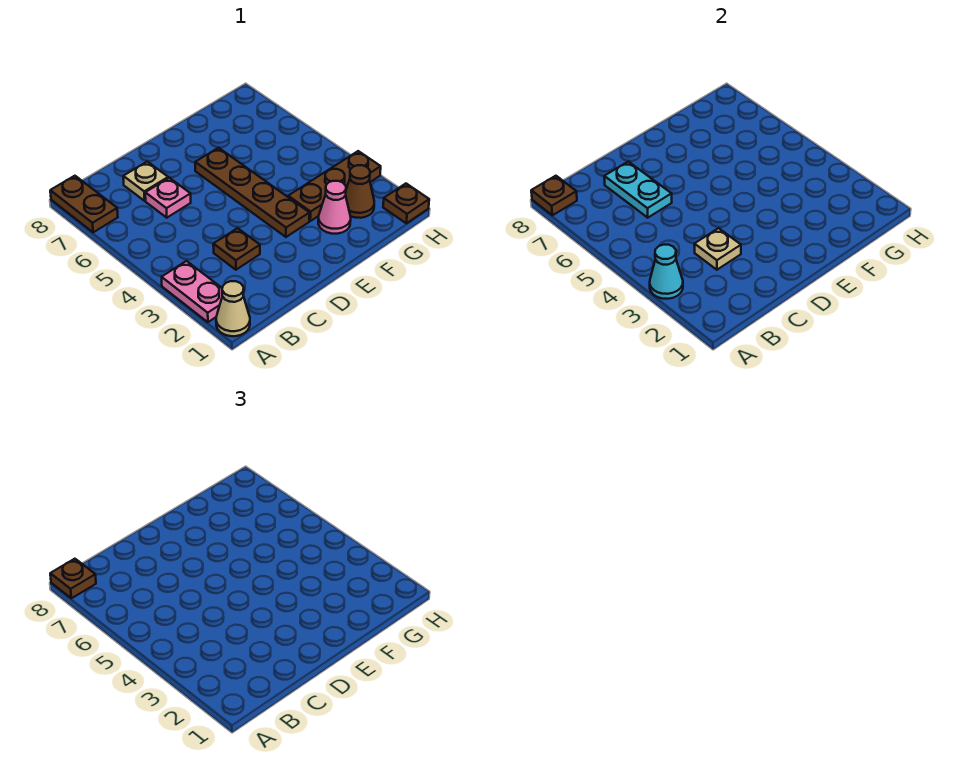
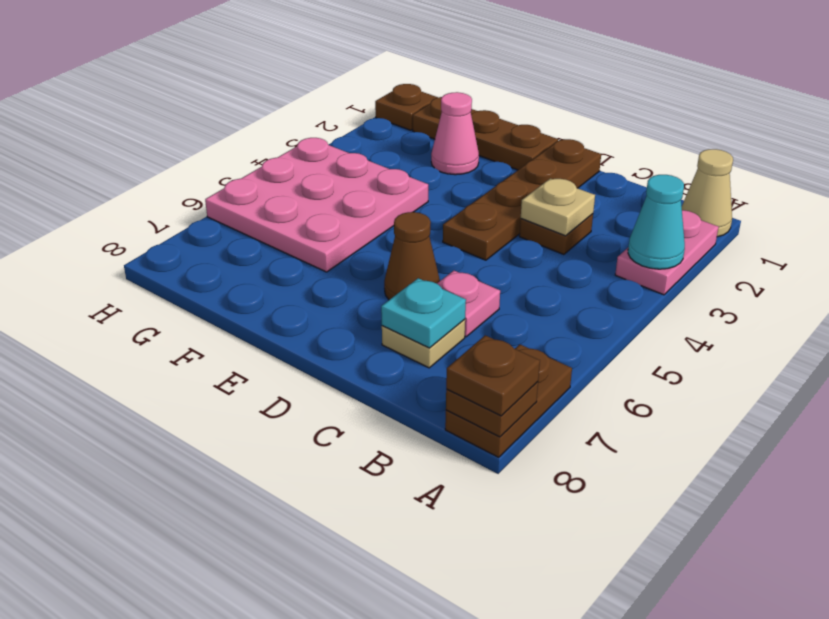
cyan plate C6:C7 level 2 -> cyan plate C7 level 2
brown plate E3:E6 level 1 -> brown plate D1:D4 level 1
brown plate F3:H3 level 1 -> brown plate E1:G1 level 1
none -> pink plate F4:H6 level 1
brown cone G2 level 1 -> brown cone D6 level 1

